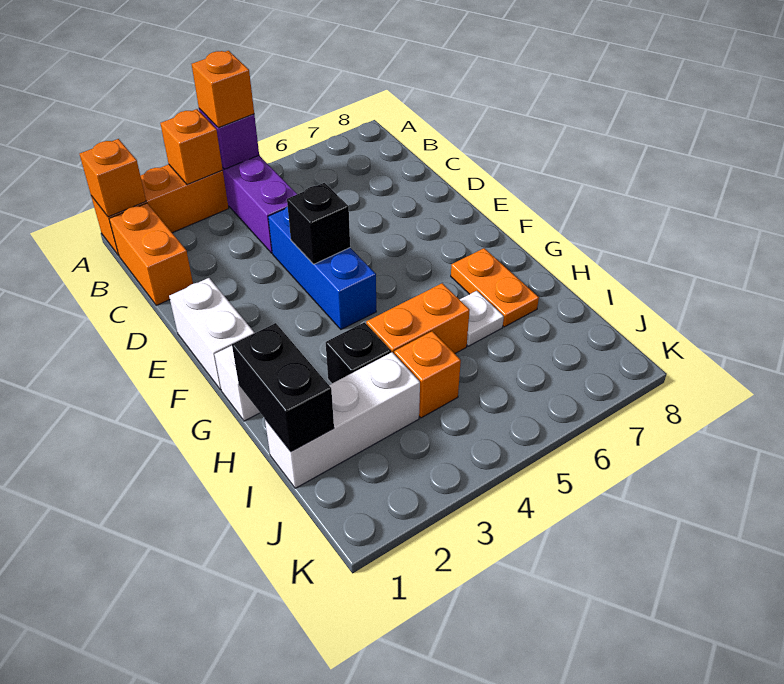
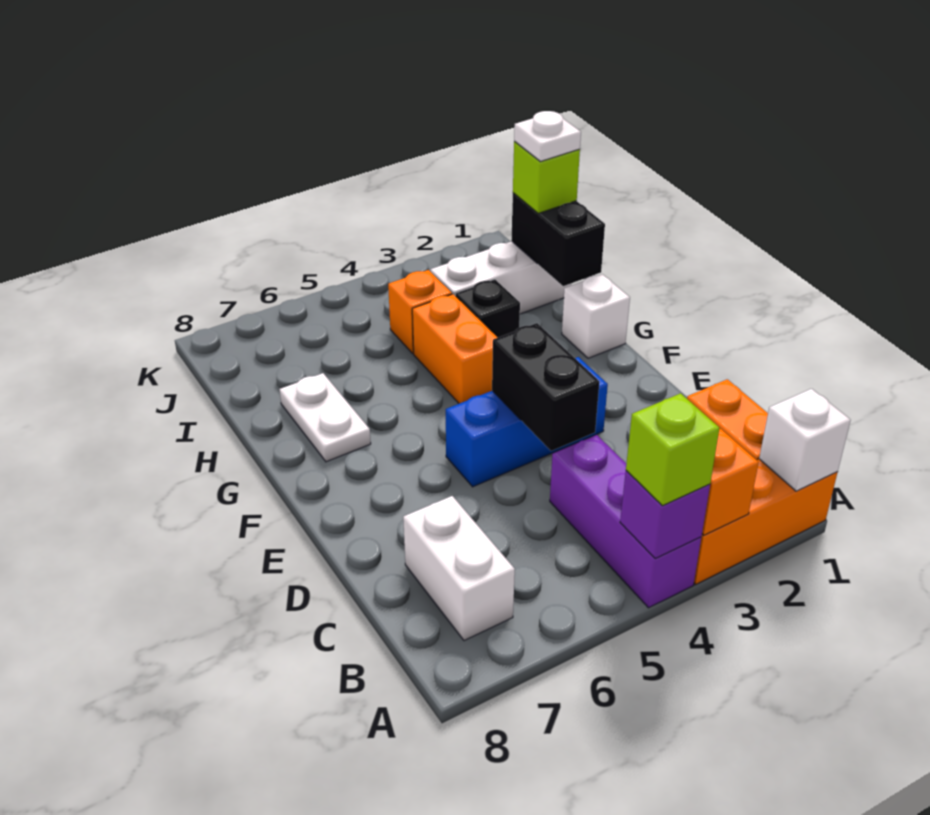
orange brick A1 level 2 -> white brick A1 level 2
orange brick A4 level 3 -> lime brick A4 level 3
blue brick D4:F4 level 1 -> blue brick E3:E5 level 1
white brick E1:F1 level 1 -> white brick B7:C7 level 1
black brick E4 level 2 -> black brick D4:E4 level 2
orange plate G7:H7 level 1 -> white plate G7:H7 level 1
orange brick H4:H5 level 1 -> orange brick G4:H4 level 1
white plate H6 level 1 -> white plate I1 level 4
none -> lime brick I1 level 3

